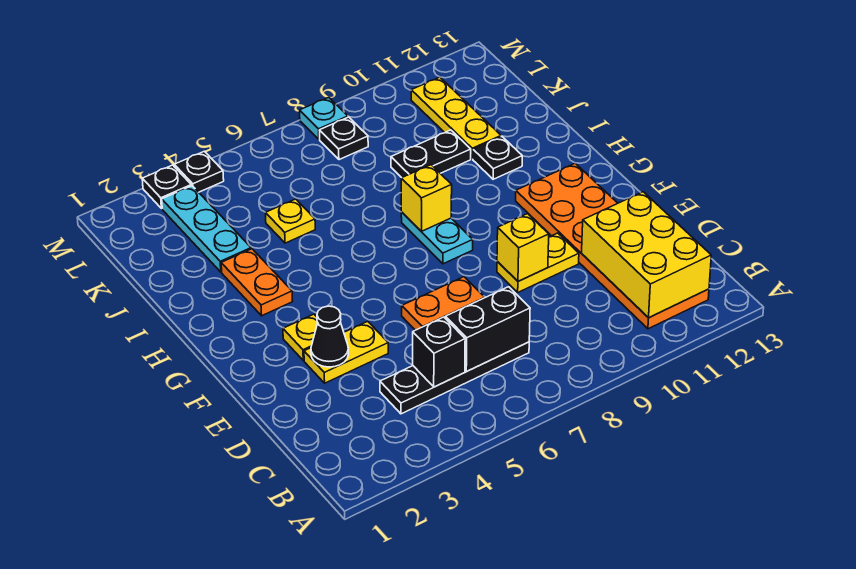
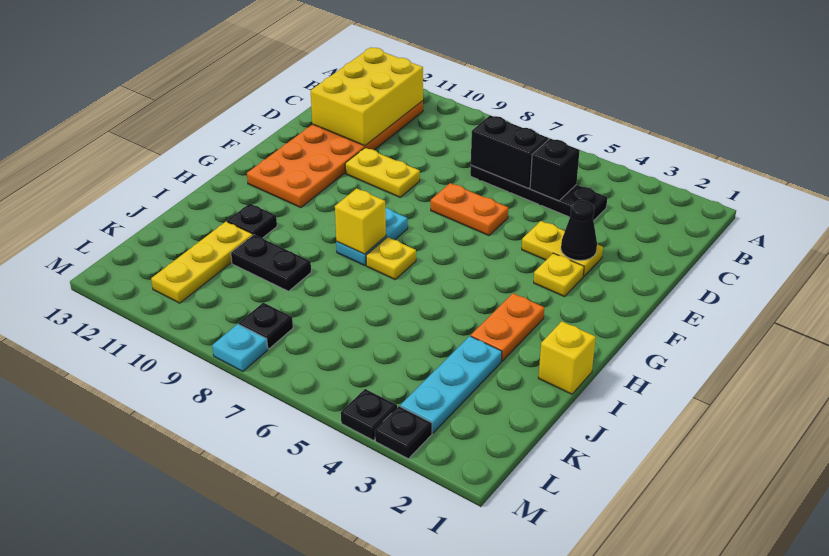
yellow brick E9 level 2 -> yellow brick I1 level 1
yellow plate J5 level 1 -> yellow plate H7 level 1

